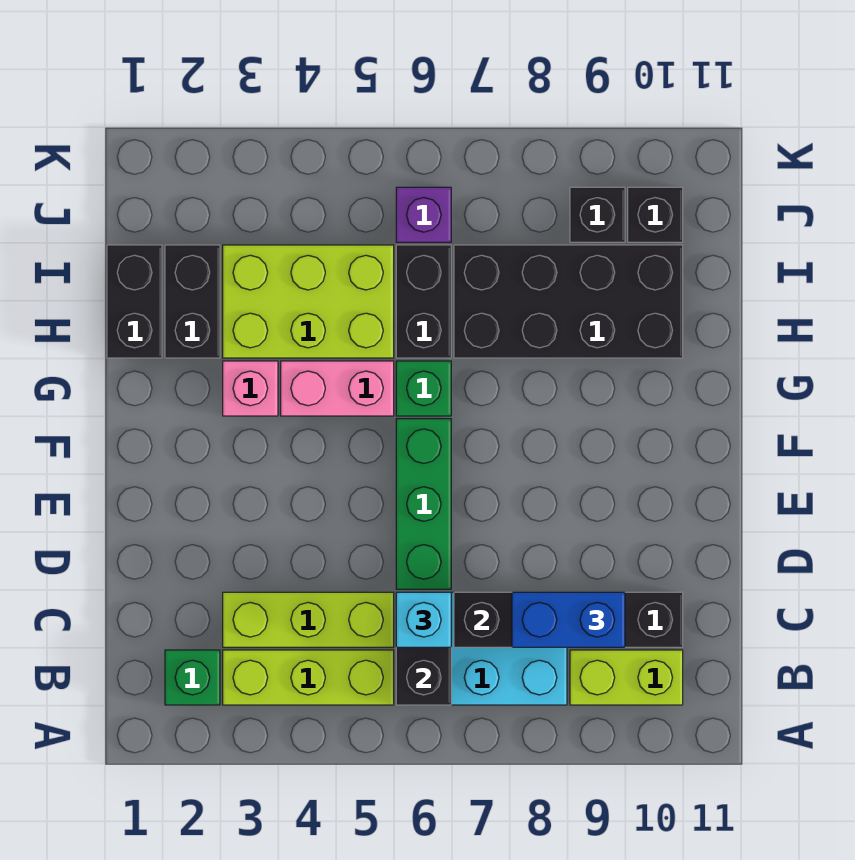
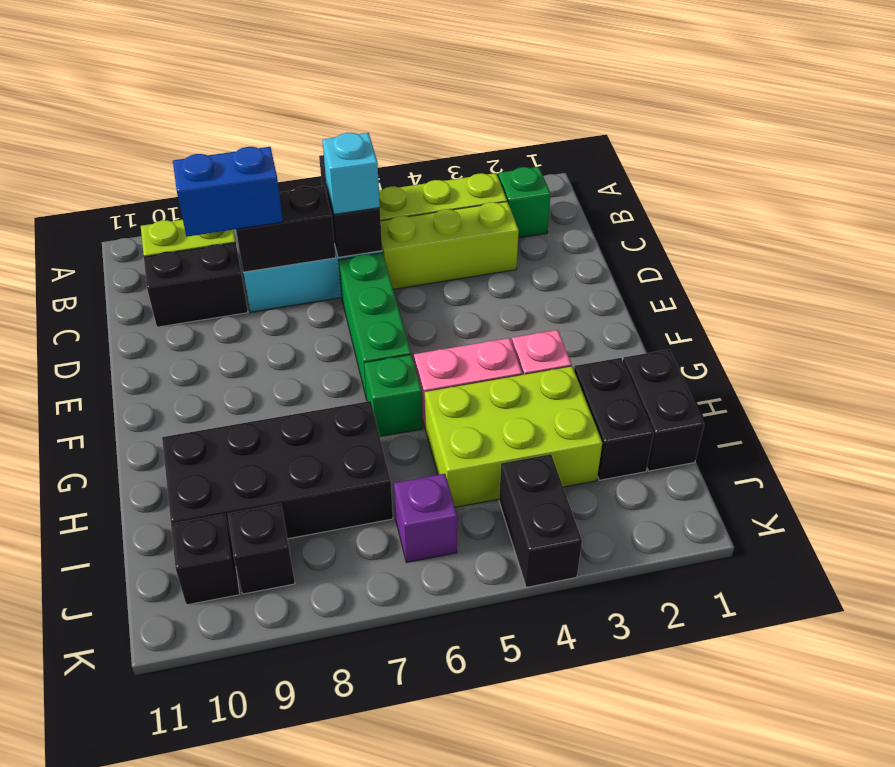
black brick H6:I6 level 1 -> black brick J4:K4 level 1

